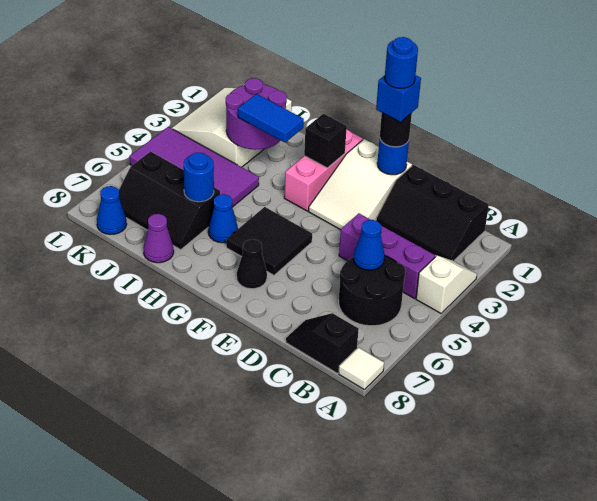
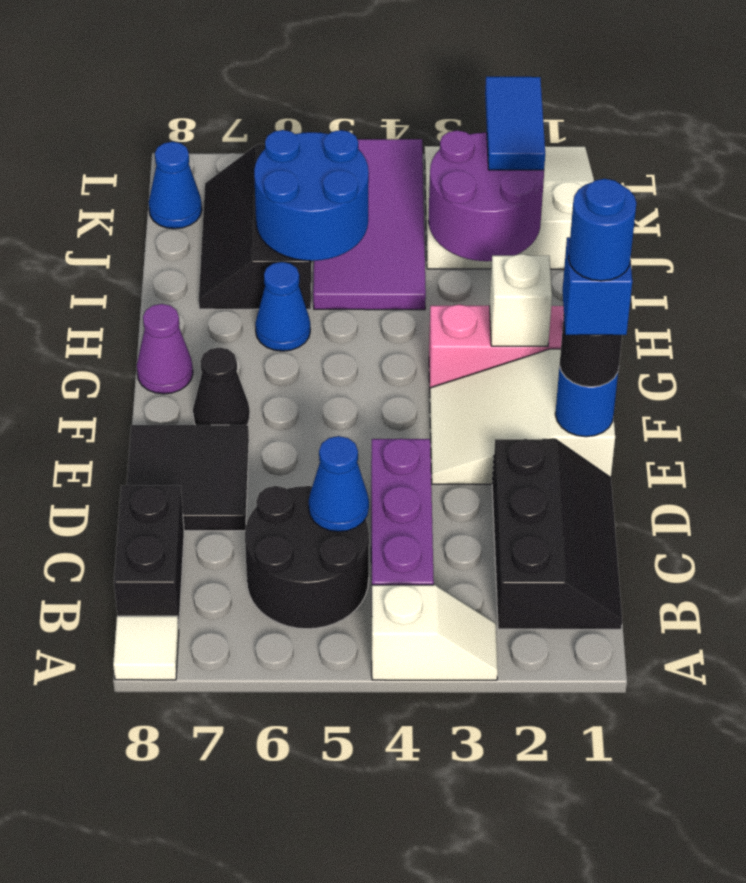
black slope B1:D2 level 1 top 1 -> black slope B1:D2 level 1 top 2
black slope B8:C8 level 1 top B -> black brick B8:C8 level 1
black tile F5:G6 level 1 -> black tile D7:E8 level 1
black brick G2 level 2 -> white brick G2 level 2
blue tile H3:I3 level 3 -> blue tile J2:K2 level 3
blue round brick I6 level 2 -> blue round brick I5:J6 level 2
purple cone I8 level 1 -> purple cone G8 level 1

